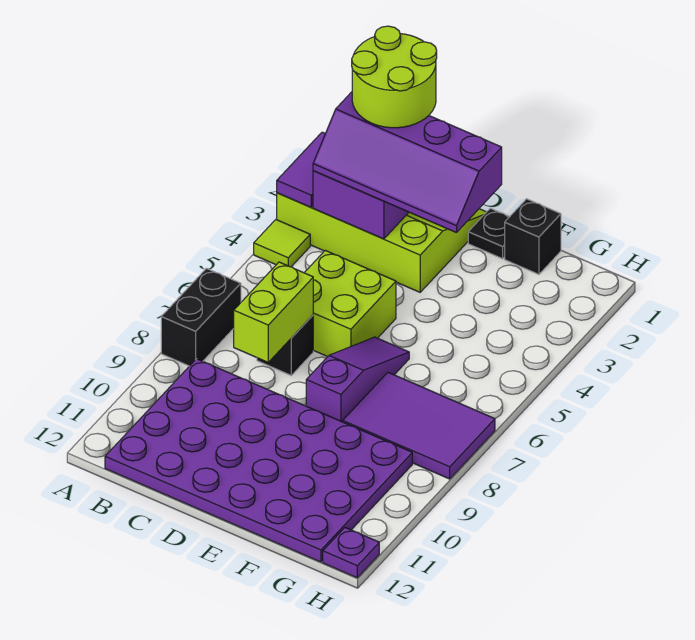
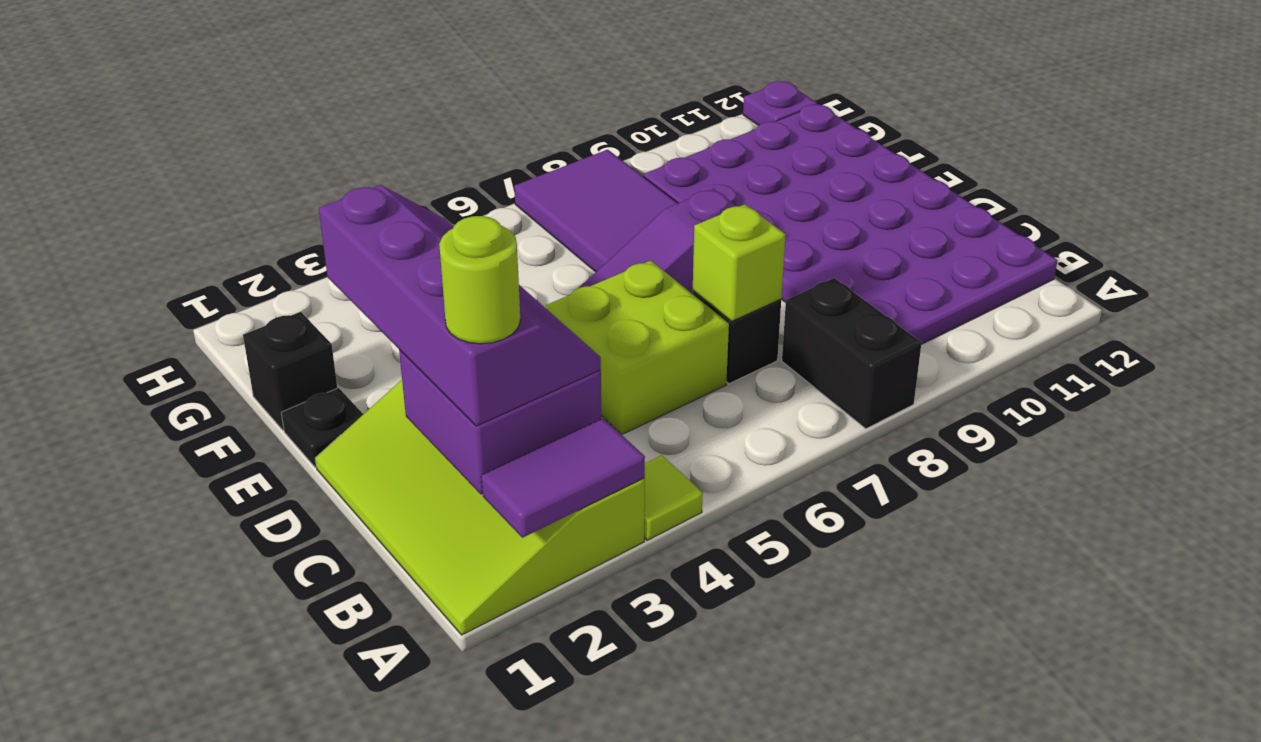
black brick A7:A8 level 1 -> black brick A8:B8 level 1
lime round brick B1:C2 level 4 -> lime round brick B2 level 4
lime brick C7:C8 level 2 -> lime brick C7 level 2

